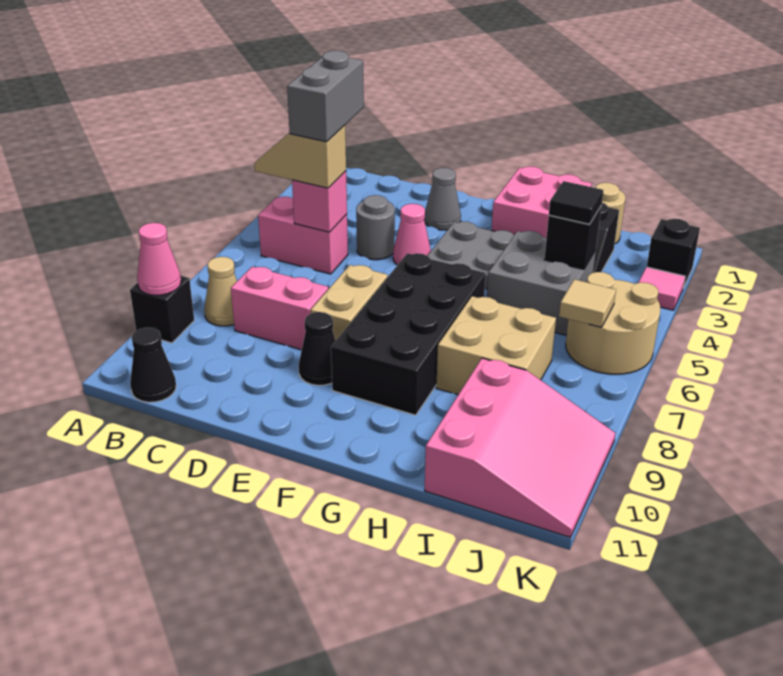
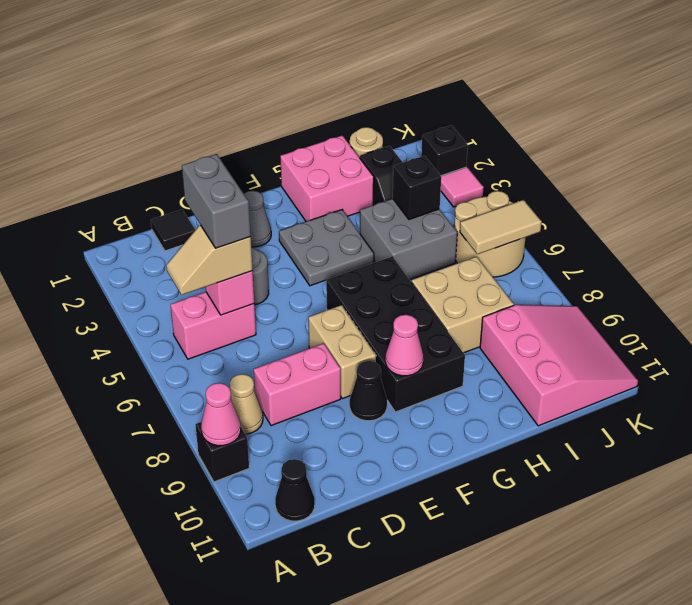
pink cone E4 level 1 -> pink cone F9 level 2
black tile I4 level 3 -> black tile C1 level 1
tan tile J6 level 2 -> tan tile J6:K6 level 2

